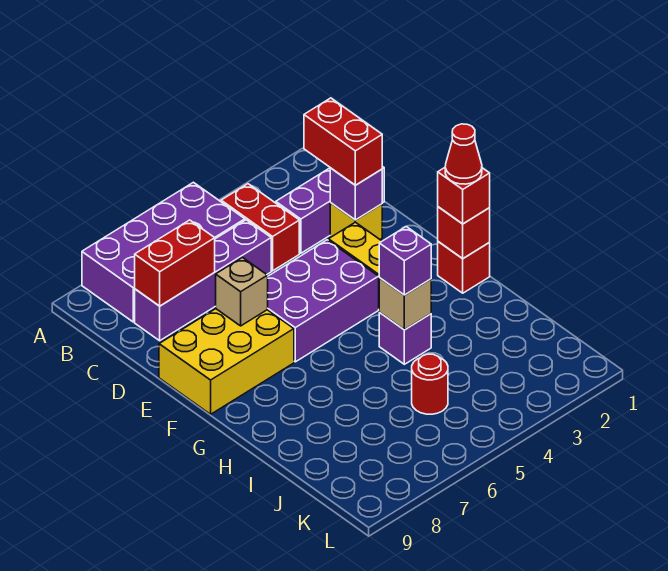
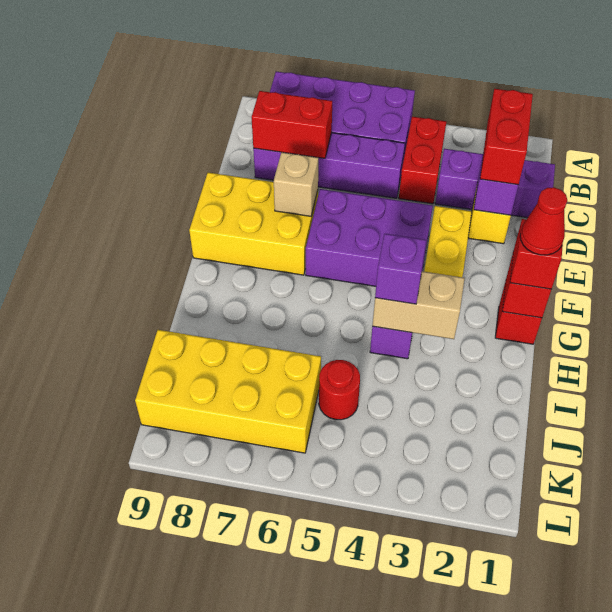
tan brick H4 level 2 -> tan brick H3:H4 level 2
none -> yellow brick J6:K9 level 1

